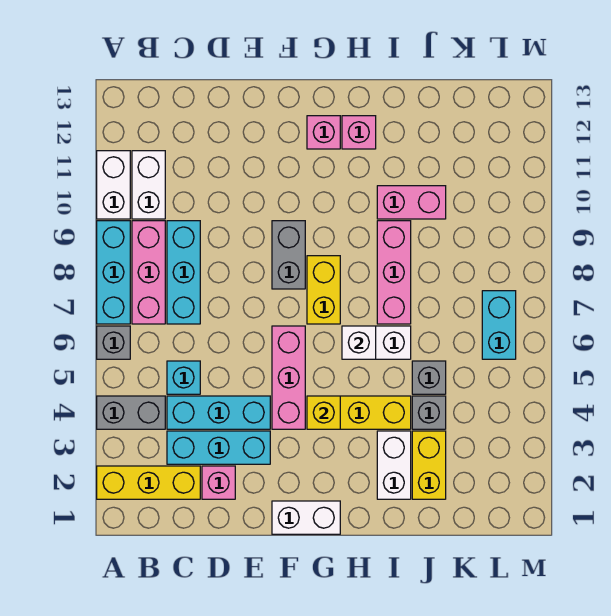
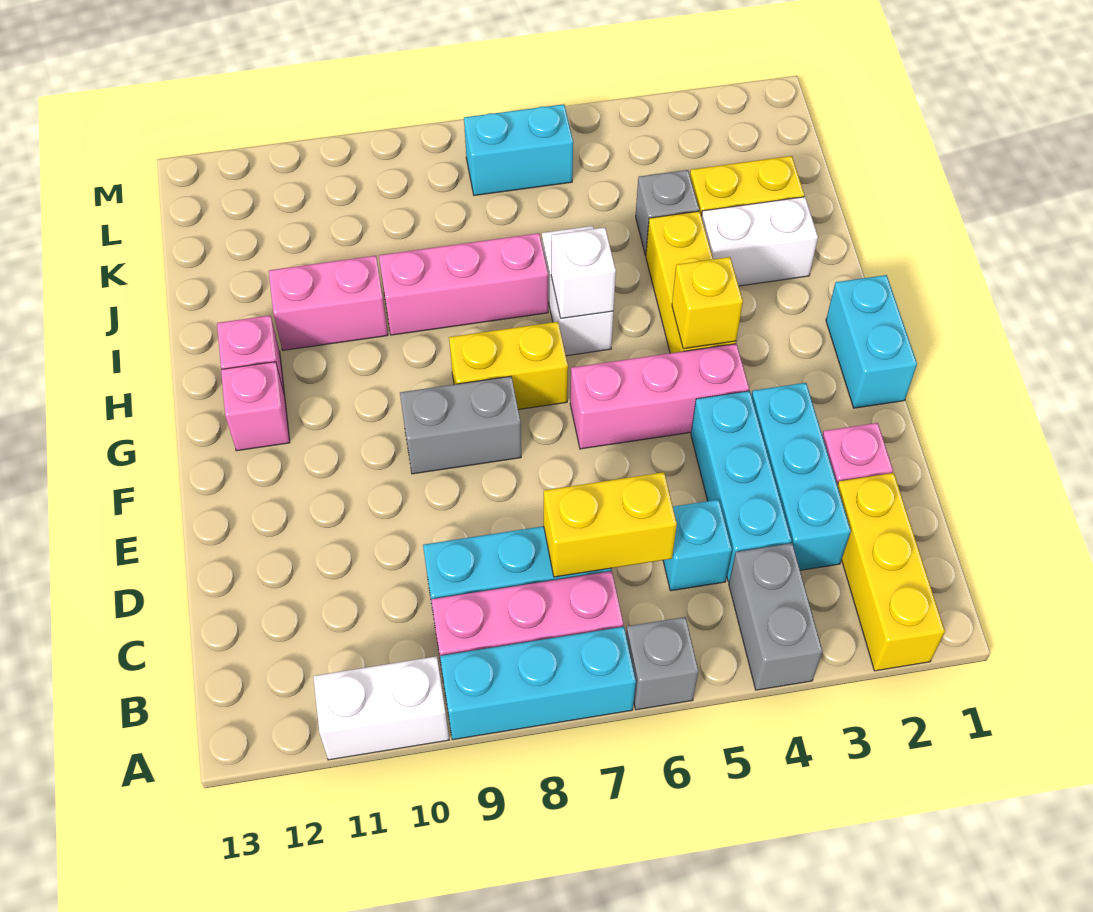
white brick B10:B11 level 1 -> none
none -> yellow brick C6:C7 level 2
white brick F1:G1 level 1 -> cyan brick F1:G1 level 1
pink brick I10:J10 level 1 -> pink brick I10:I11 level 1
grey brick J5 level 1 -> none

